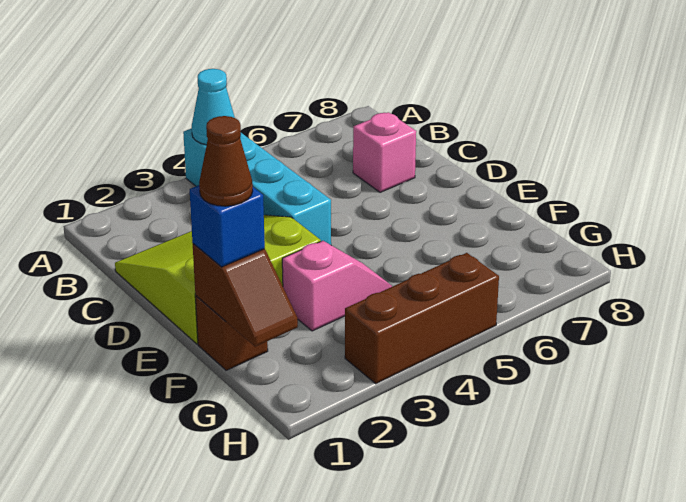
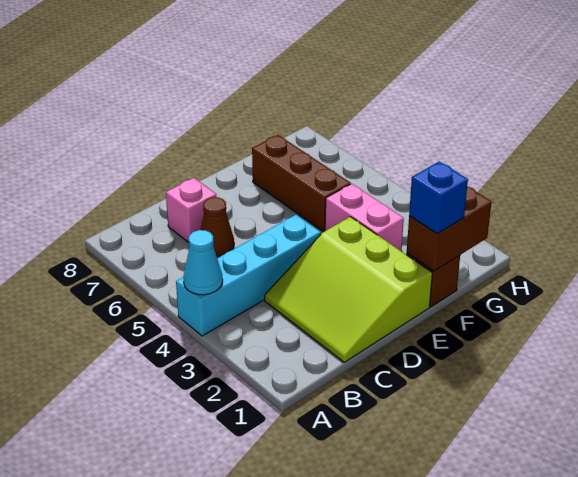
brown slope F1:G1 level 2 top F -> brown brick F1:G1 level 2
brown cone F1 level 4 -> brown cone C6 level 1
pink slope F3:F4 level 1 top 3 -> pink brick F3:F4 level 1
brown brick H3:H5 level 1 -> brown brick F5:F7 level 1

